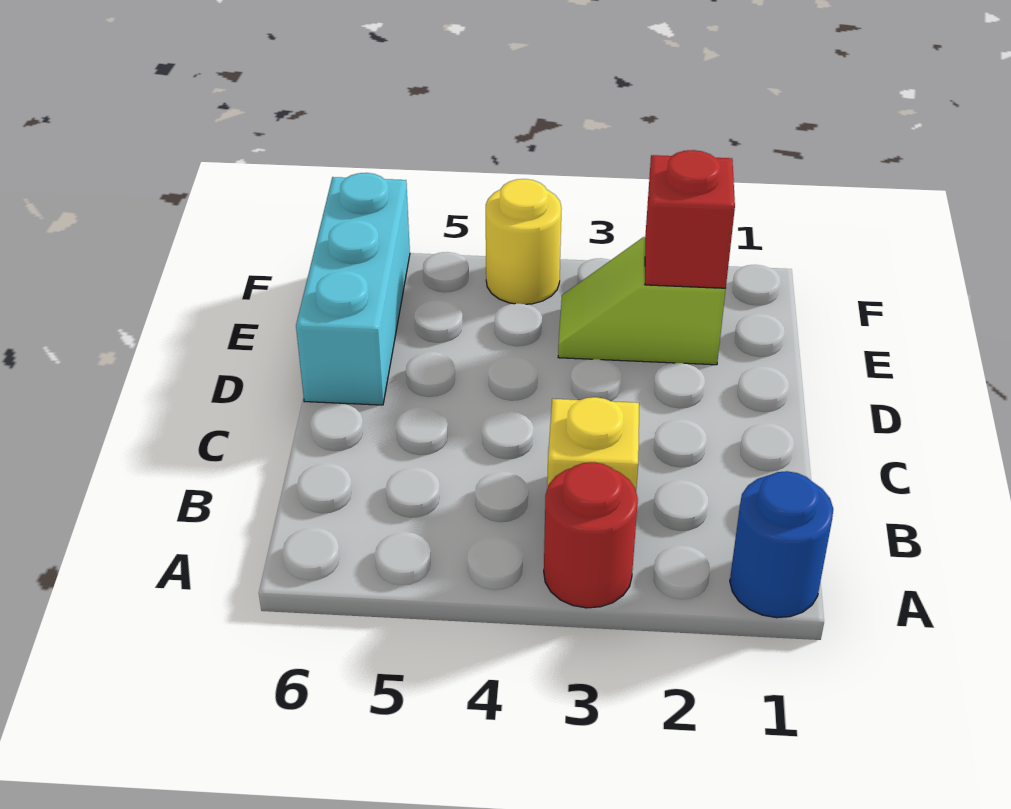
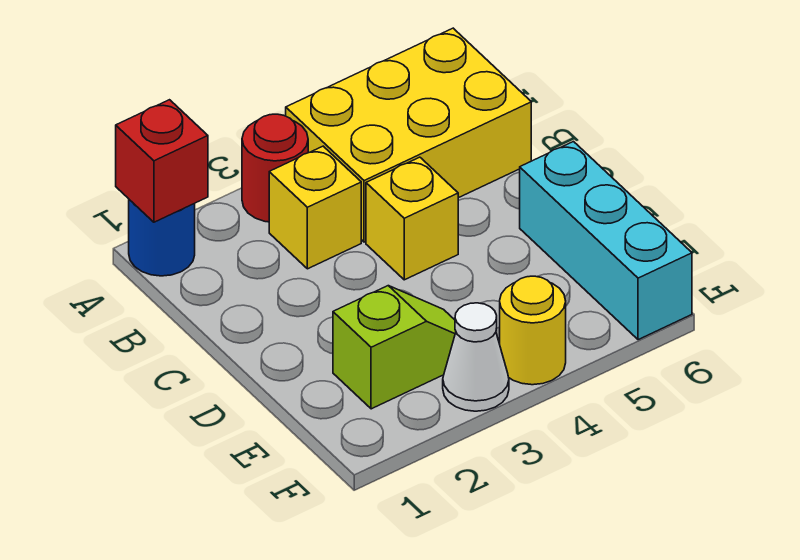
none -> yellow brick A4:B6 level 1
none -> yellow brick C4 level 1
red brick E2 level 2 -> red brick A1 level 2
none -> white cone F3 level 1

